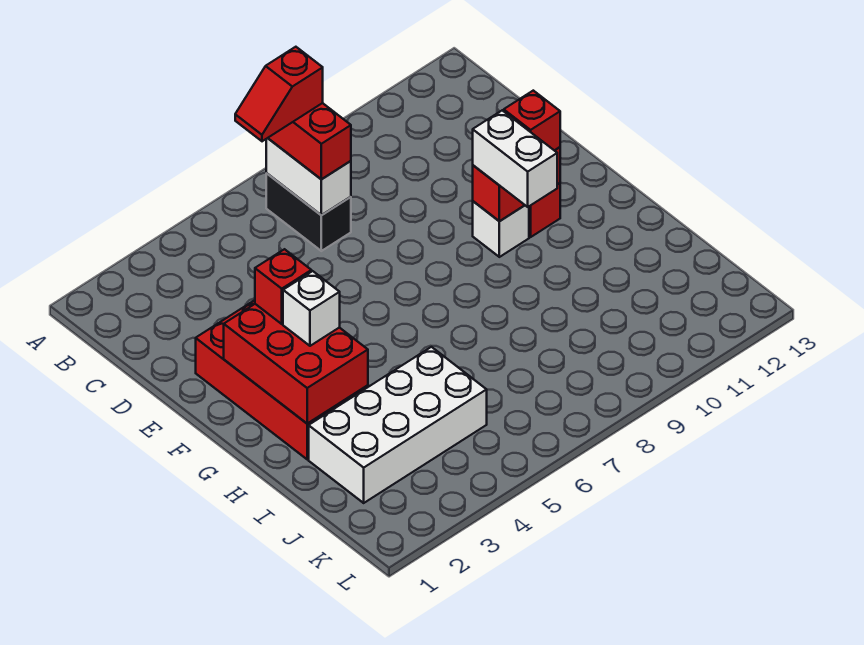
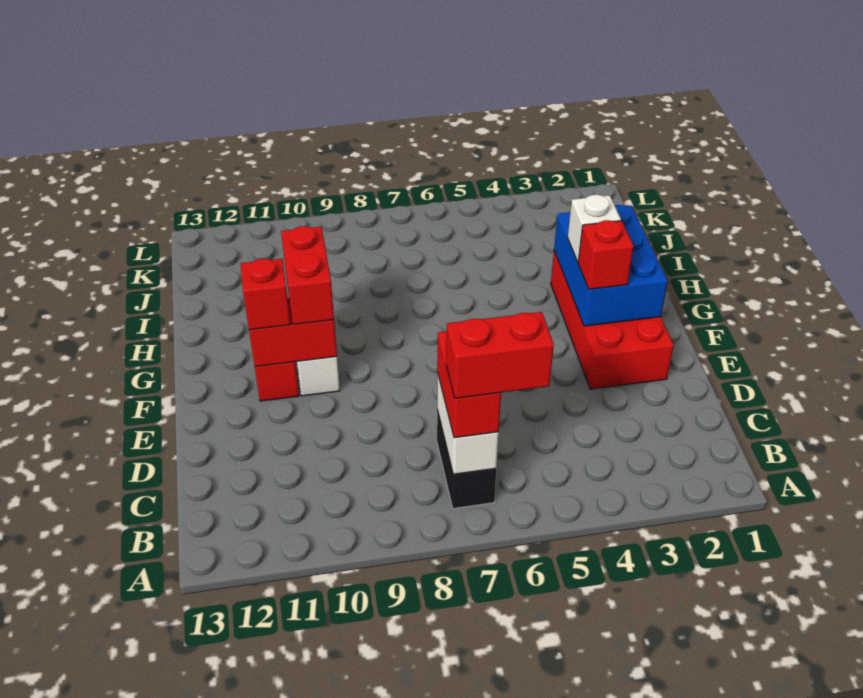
red slope B6:B7 level 4 top 7 -> red brick B6:B7 level 4
red brick F2:H3 level 2 -> blue brick F2:H3 level 2
white brick F10:G10 level 3 -> red brick F10:G10 level 3
white brick I2:J5 level 1 -> none

